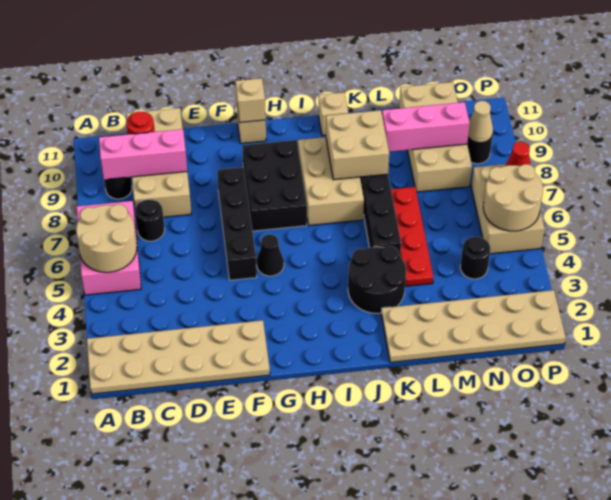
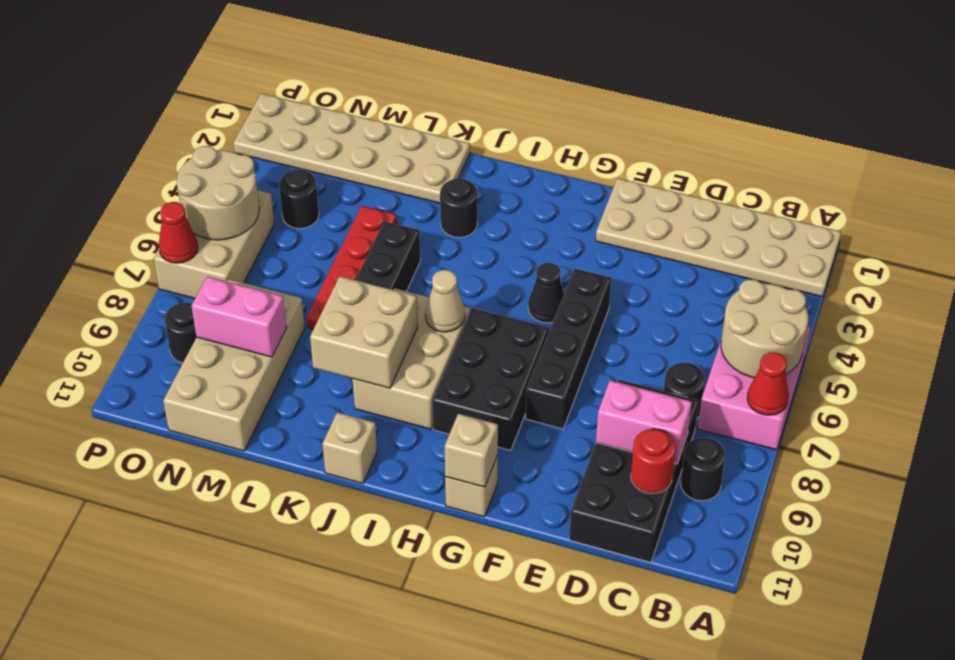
none -> red cone A7 level 2
pink brick B9:D9 level 2 -> pink brick C9:D9 level 2
tan brick C8:D11 level 1 -> black brick C8:D11 level 1
black round brick J3:K4 level 1 -> black round brick J3 level 1
pink brick L9:N9 level 2 -> pink brick M9:N9 level 2
tan cone O9 level 2 -> tan cone I7 level 2

